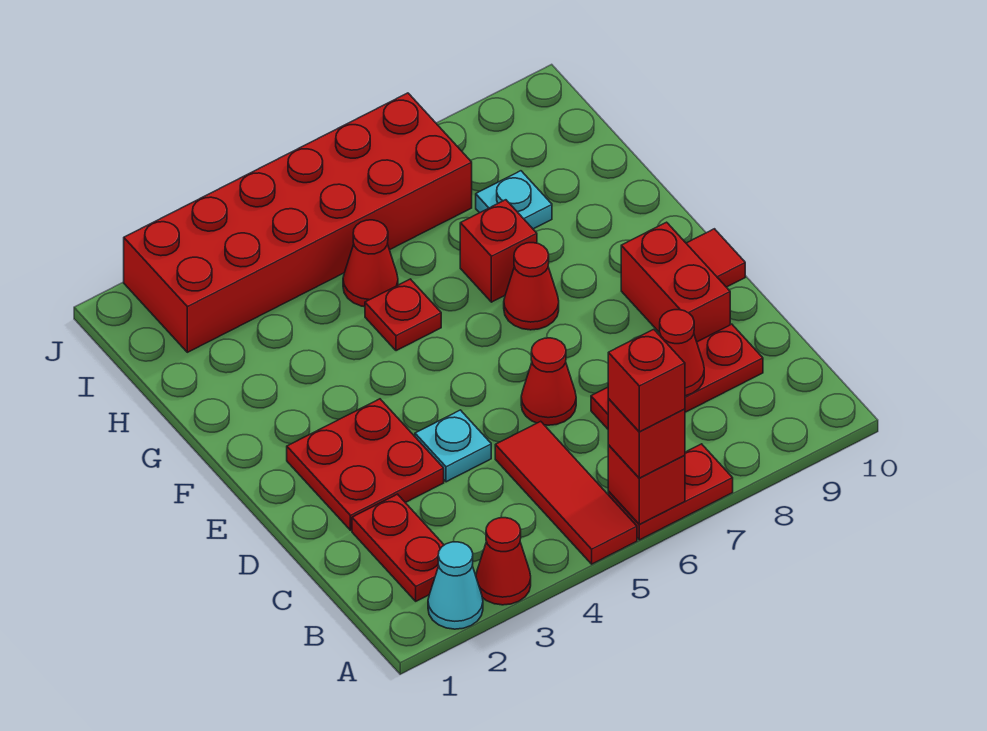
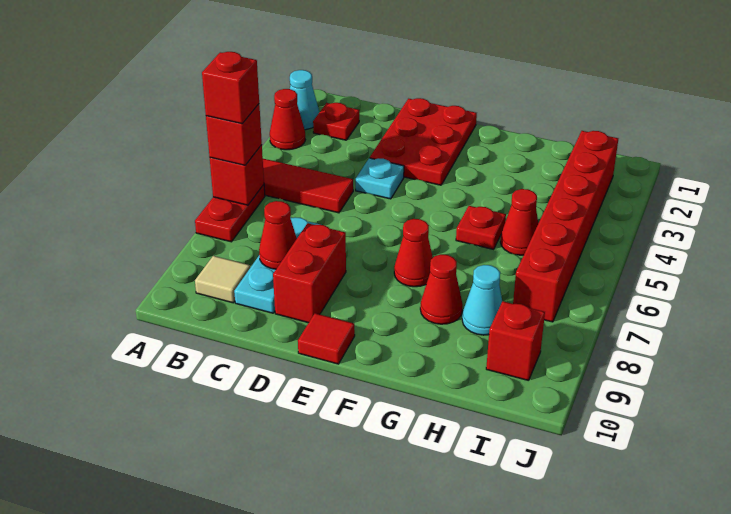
red plate B2:C2 level 1 -> red plate B2 level 1
none -> tan tile B9 level 1
red plate C7:C9 level 1 -> cyan plate C7:C9 level 1
red plate D2:E3 level 1 -> red plate D1:E3 level 1
red cone D6 level 1 -> red cone G8 level 1
red brick D9:E9 level 1 -> red brick D8:D9 level 1
red brick G7 level 1 -> red brick I9 level 1
cyan plate H8 level 1 -> cyan cone H8 level 1
red brick I2:J7 level 1 -> red brick I2:I7 level 1

